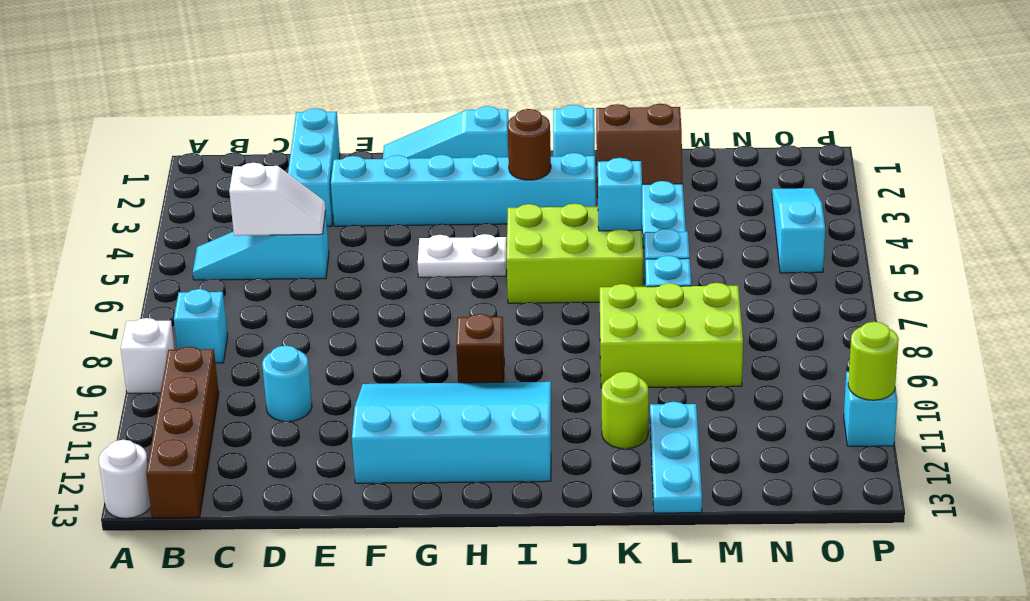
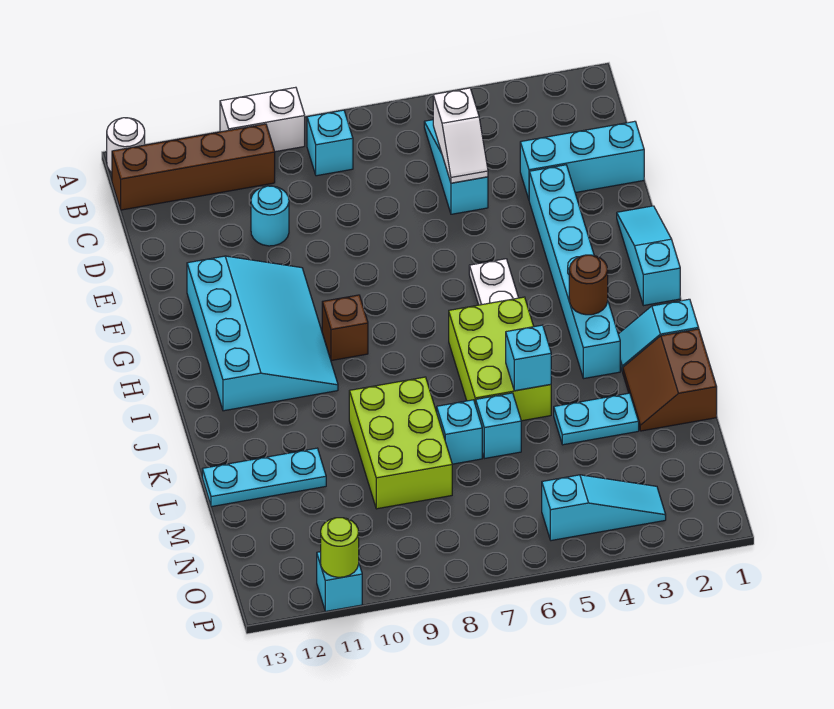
white brick A9 level 1 -> white brick A9:A10 level 1
lime round brick K11 level 1 -> none

